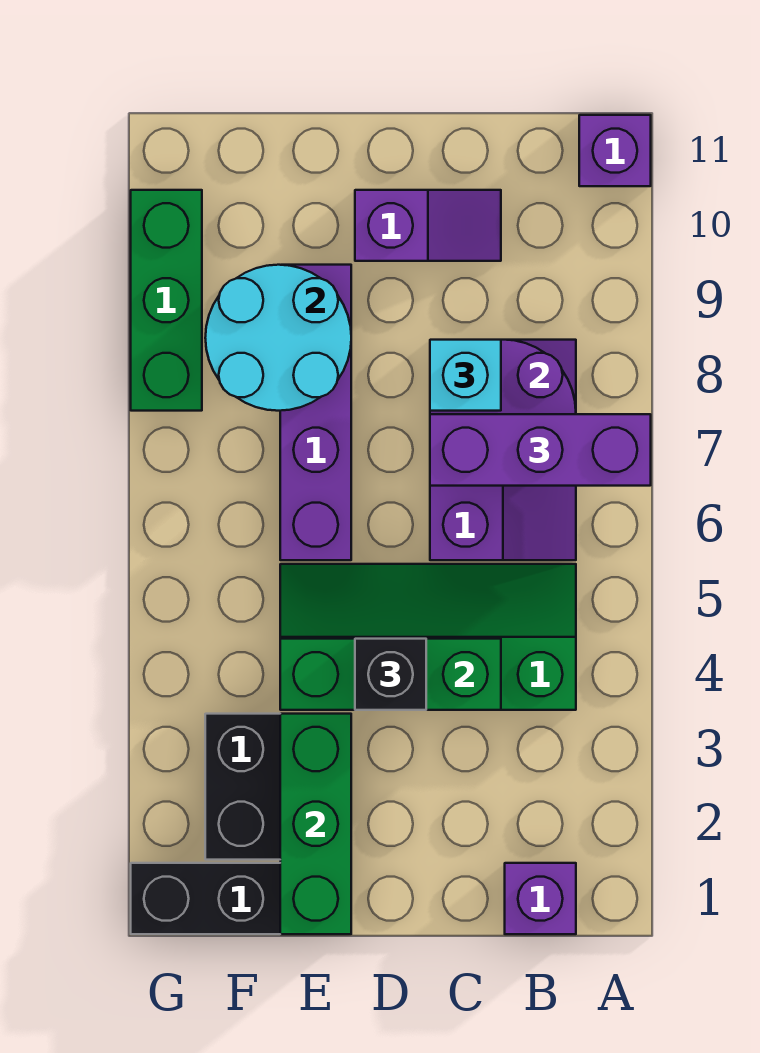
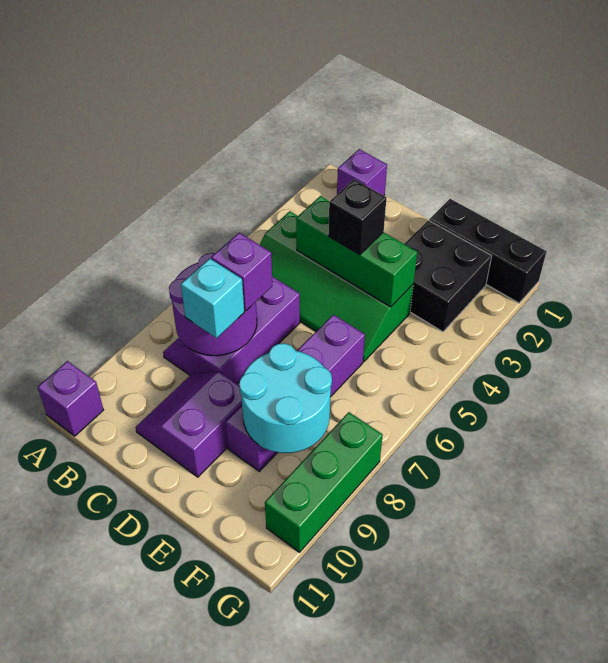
purple brick A7:C7 level 3 -> purple brick C7 level 3
purple slope C10:D10 level 1 top D -> purple slope C9:D10 level 1 top D
green brick E1:E3 level 2 -> none

